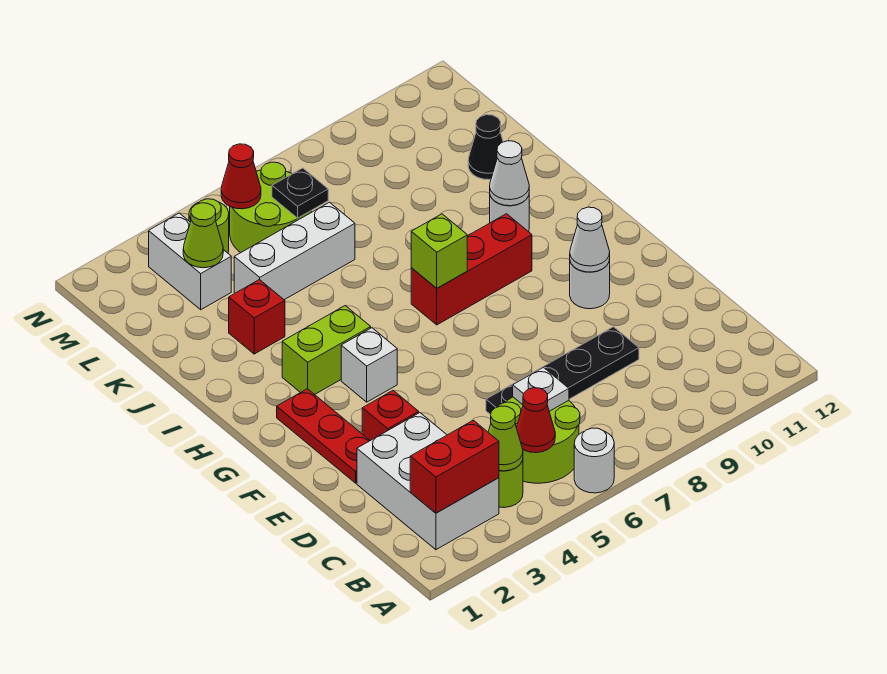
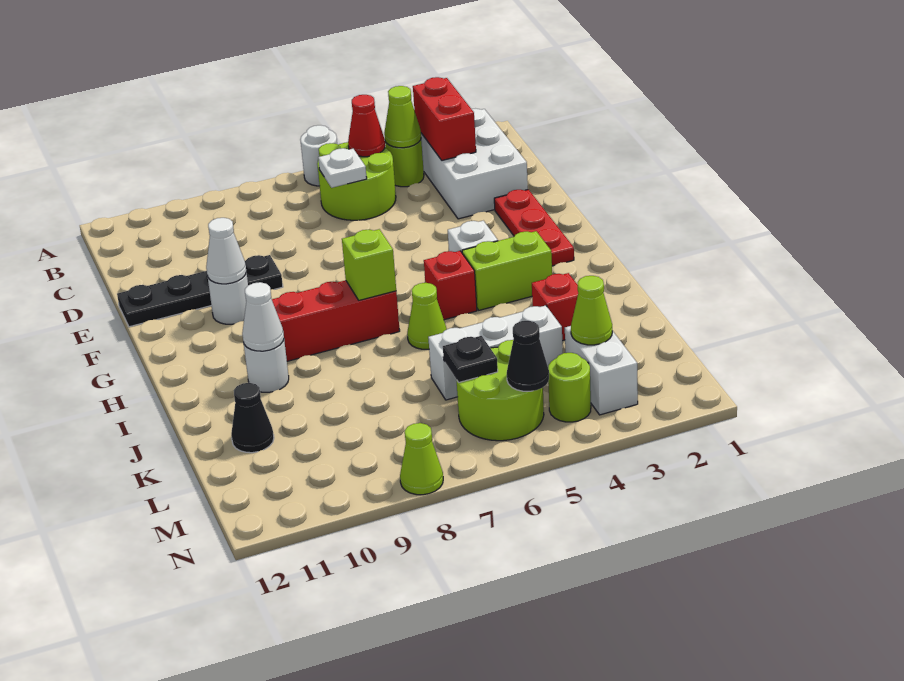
red brick B2:B3 level 2 -> red brick B3:C3 level 2
black plate D6:D9 level 1 -> black plate E9:E12 level 1
red brick E3 level 1 -> red brick H5 level 1
none -> lime cone I6 level 1
red cone M5 level 2 -> black cone M5 level 2
none -> lime cone N8 level 1

